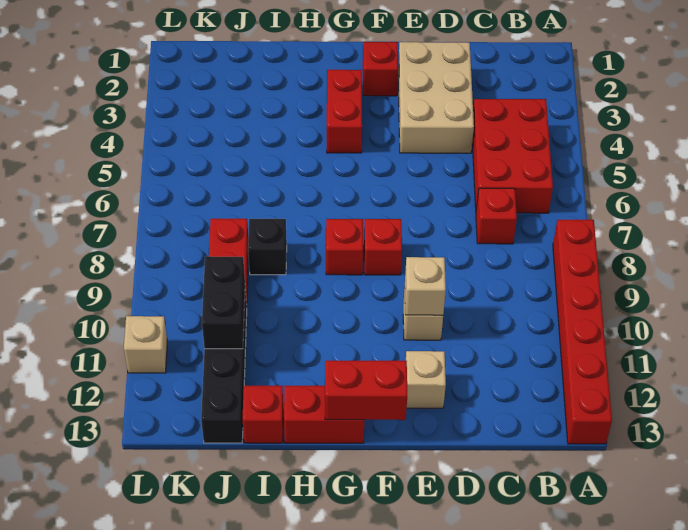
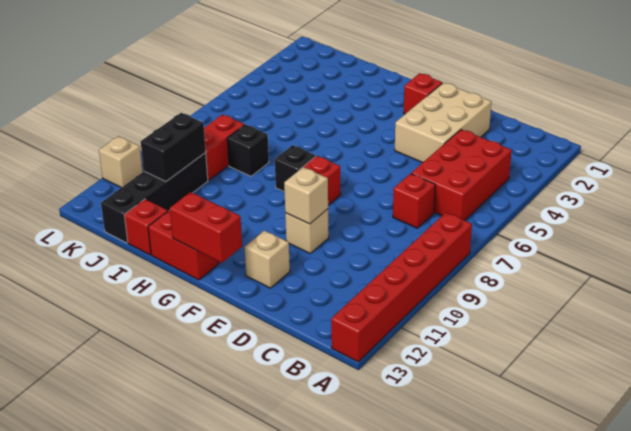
red brick G3:G4 level 1 -> none
red brick G8 level 1 -> black brick G8 level 1

